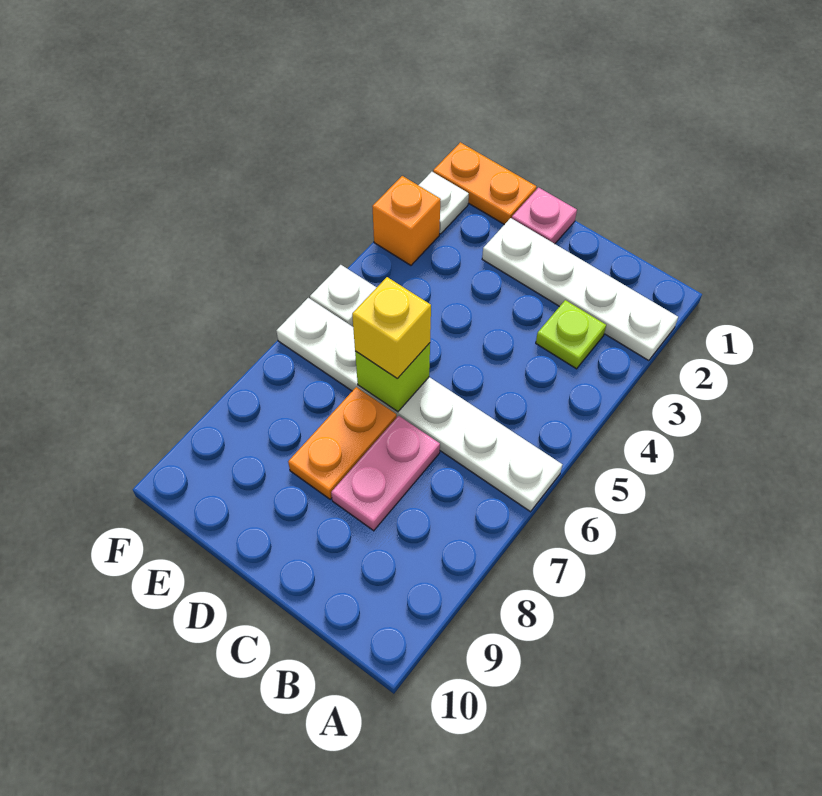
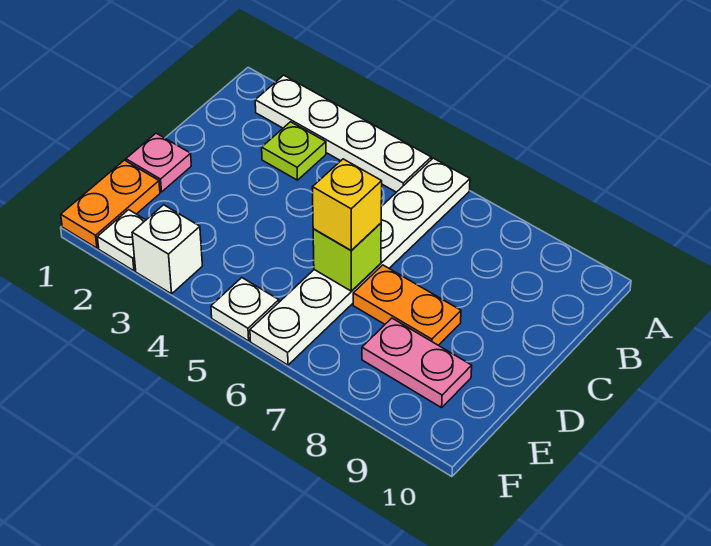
white plate A2:D2 level 1 -> white plate A2:A5 level 1
pink plate C7:C8 level 1 -> pink plate E8:E9 level 1
orange brick F3 level 1 -> white brick F3 level 1

